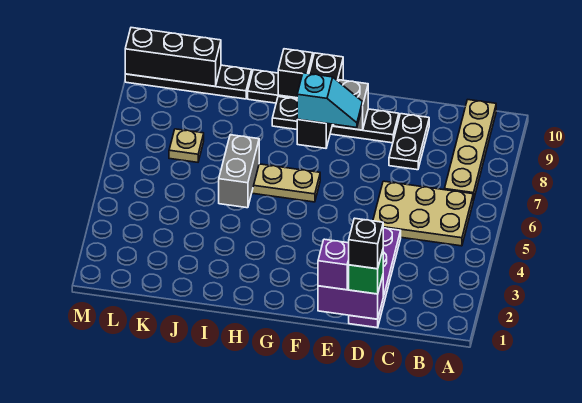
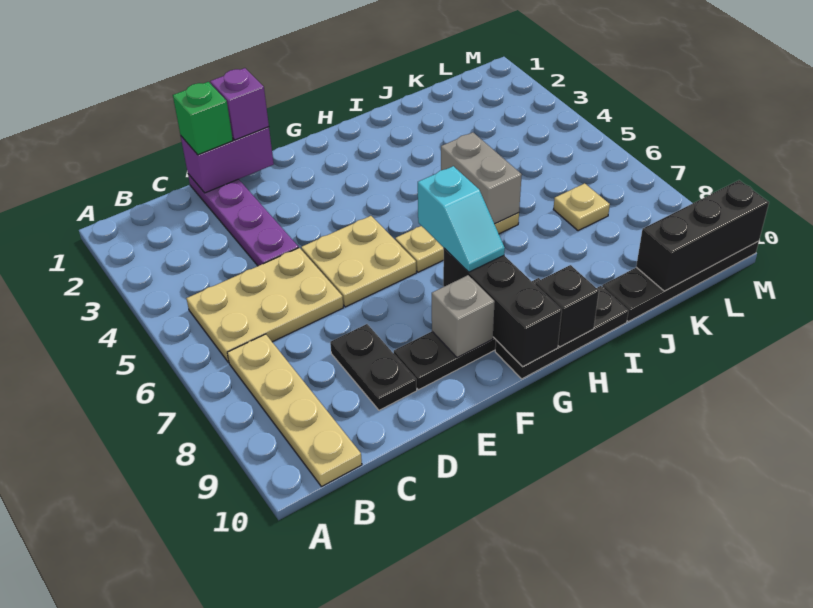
black brick D1 level 4 -> none
none -> tan plate E5:F6 level 1
cyan slope F8:G8 level 3 top G -> cyan slope G7:G8 level 3 top 7

